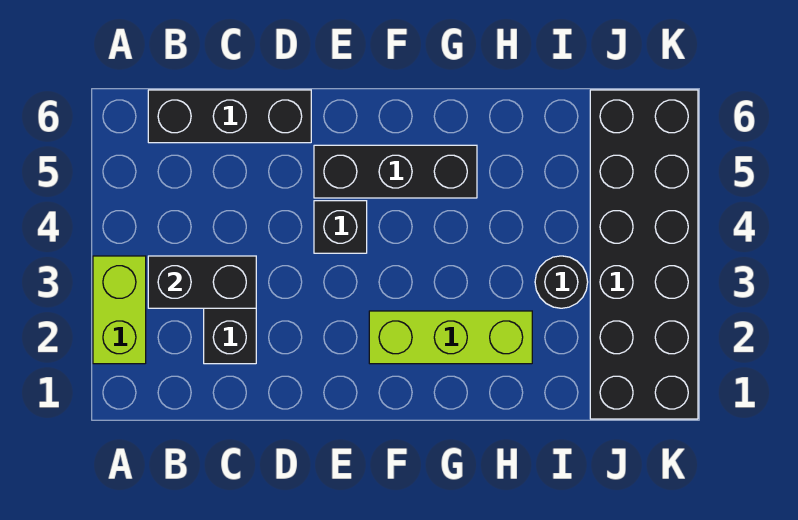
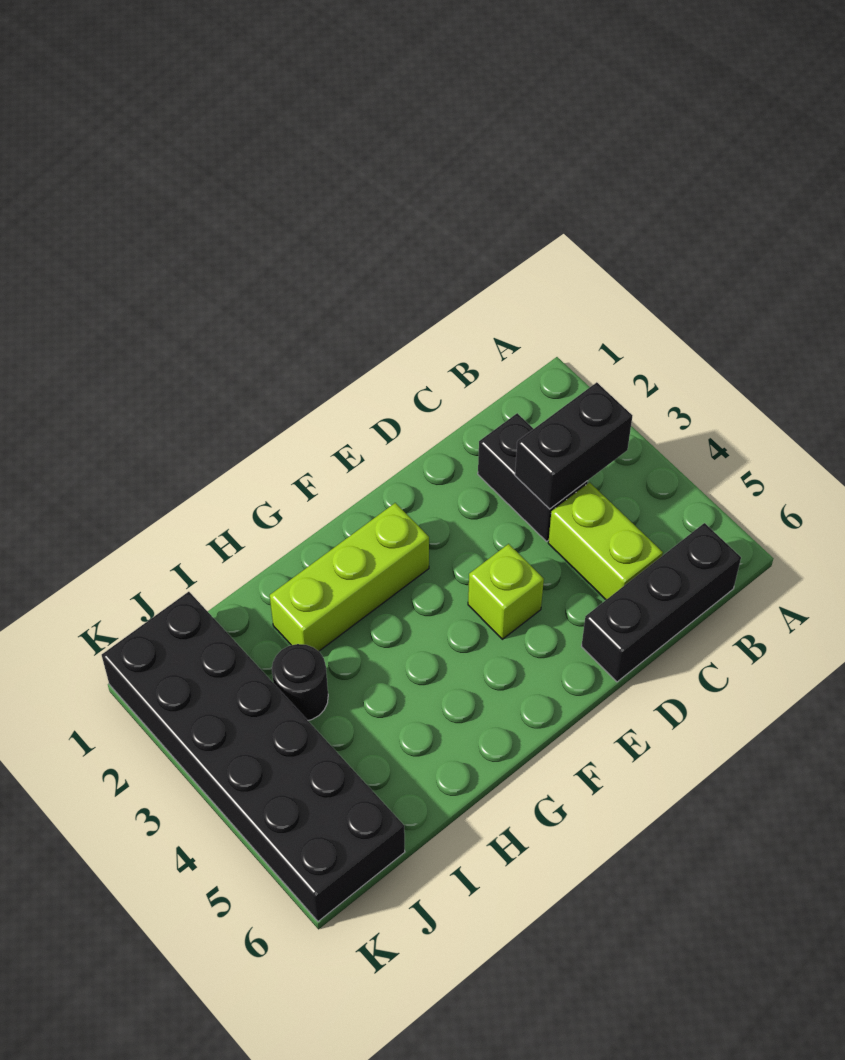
lime brick A2:A3 level 1 -> lime brick C4:C5 level 1
black brick E4 level 1 -> lime brick E4 level 1
black brick E5:G5 level 1 -> none

